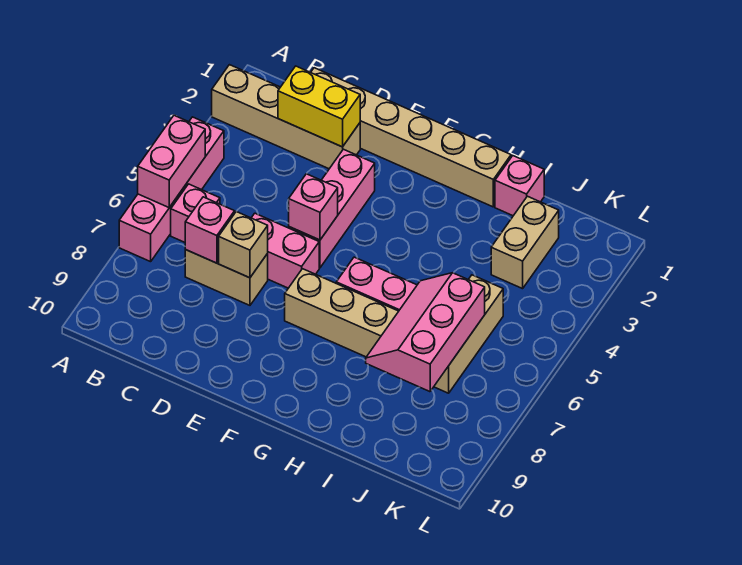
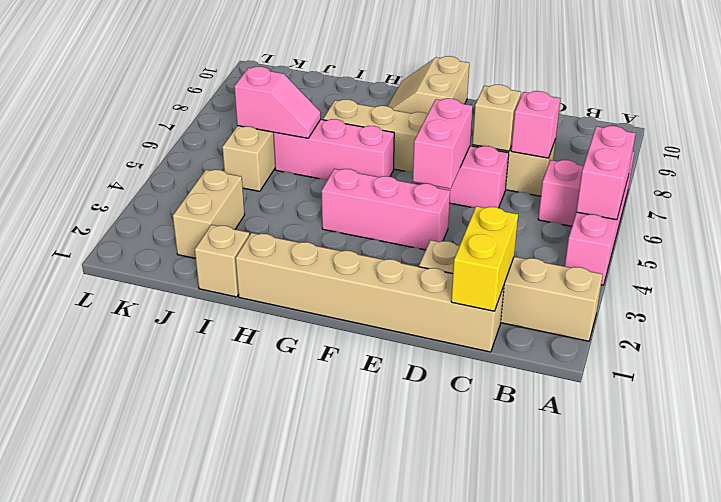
yellow brick C2:D2 level 2 -> yellow brick C1:C2 level 2
pink brick E3:E5 level 1 -> pink brick E4:G4 level 1
pink brick E5 level 2 -> pink brick E5:E6 level 2
none -> tan slope F9:G10 level 1 top F
pink brick I1 level 1 -> tan brick I1 level 1
pink slope I6:J8 level 2 top J -> pink slope I6:J6 level 2 top J

